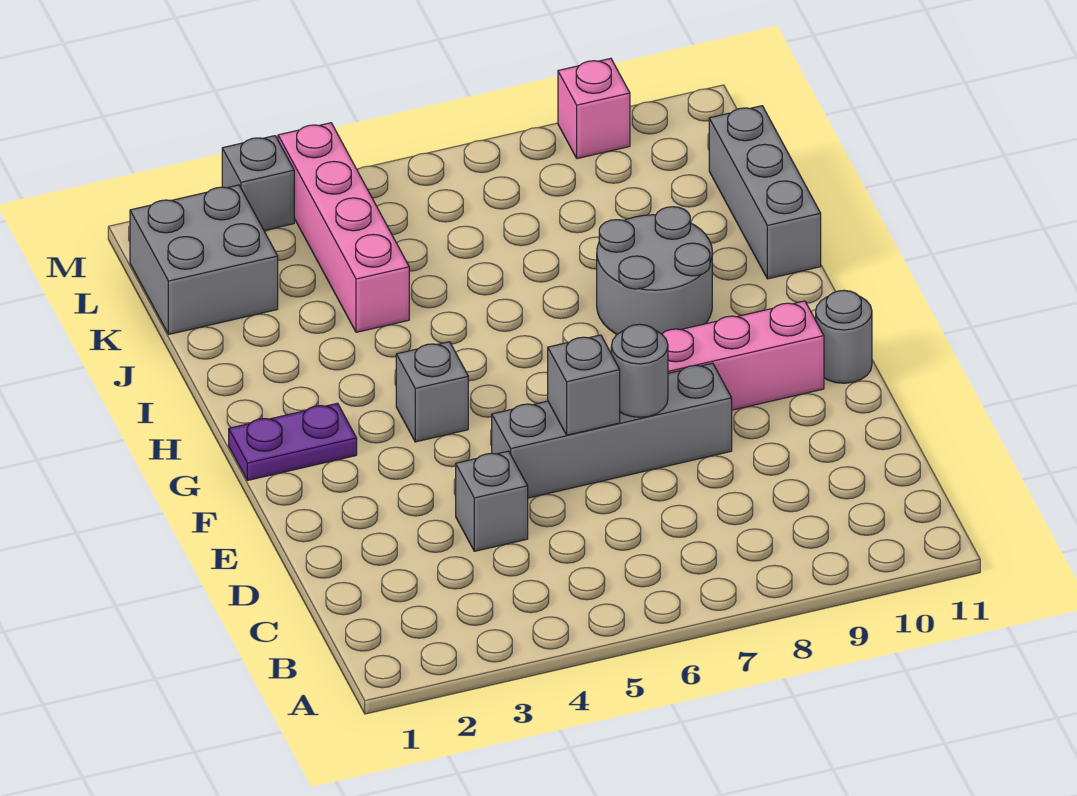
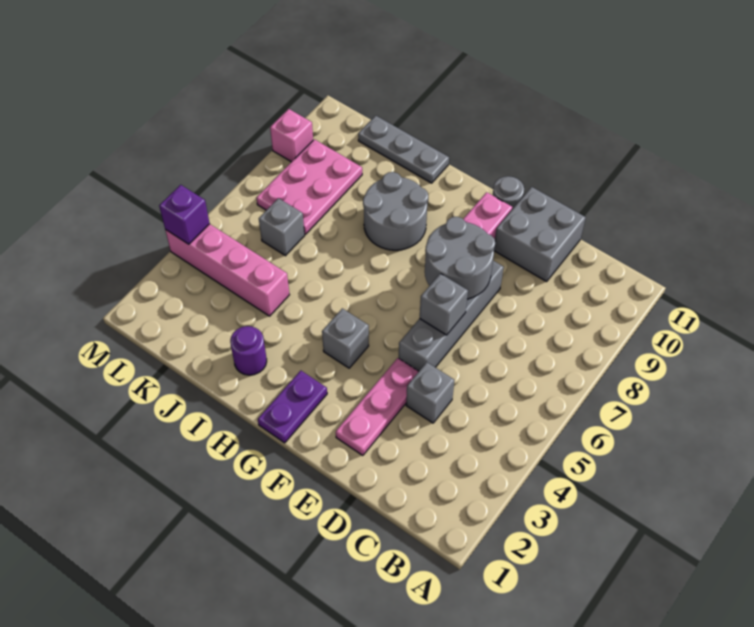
none -> pink plate E2:E4 level 1
grey round brick E7 level 2 -> grey round brick E7:F8 level 2
none -> purple round brick I2 level 1
grey brick I11:K11 level 1 -> grey plate I11:K11 level 1
grey brick K1:L2 level 1 -> grey brick D10:E11 level 1
none -> pink plate K7:L9 level 1
grey brick M3 level 1 -> grey brick K6 level 1
none -> purple brick M4 level 2

